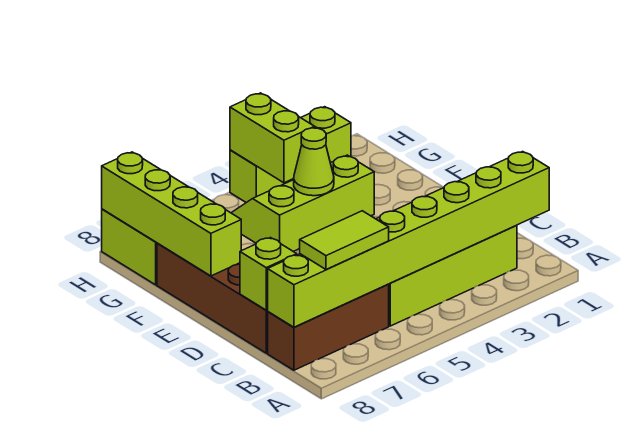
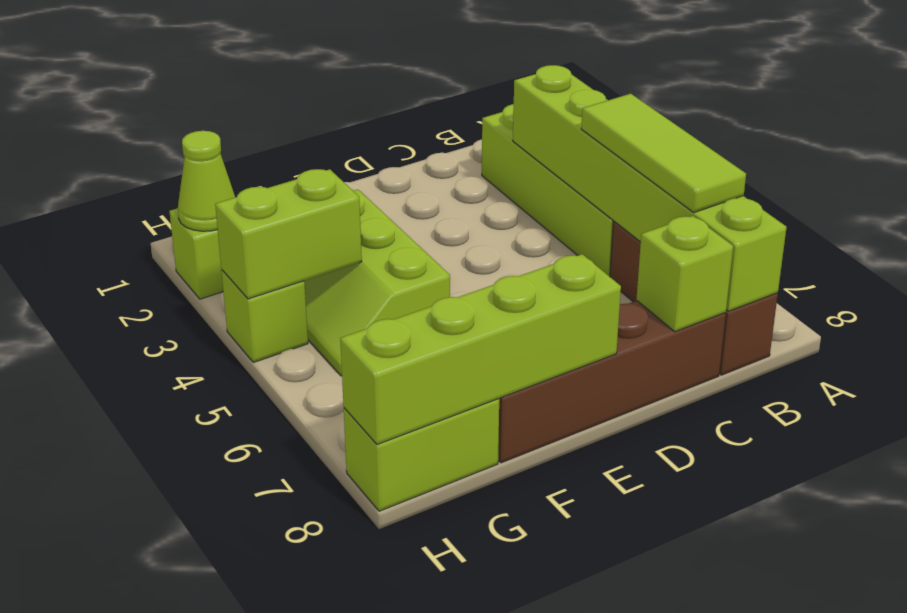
lime brick B1:B8 level 2 -> lime brick B3:B8 level 2
lime tile B6:B7 level 3 -> lime tile B5:B7 level 3
lime cone F4 level 2 -> lime cone H2 level 2

